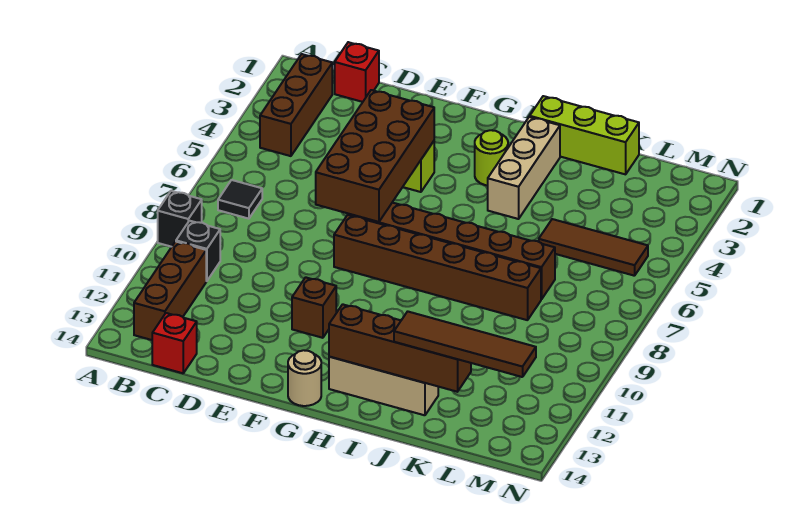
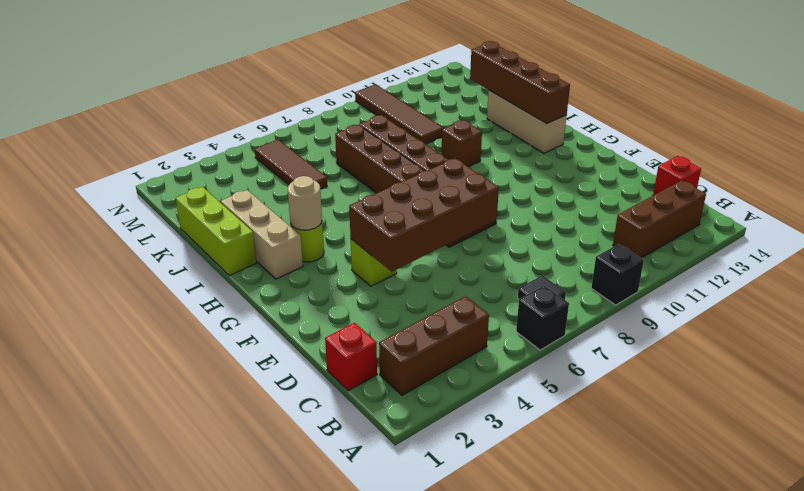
black brick B10 level 1 -> black brick A6 level 1
brown brick F11 level 1 -> brown brick I10 level 1
tan round brick G14 level 1 -> tan round brick H3 level 2
tan brick I2:I4 level 1 -> tan brick H2:J2 level 1
brown tile J13:M13 level 3 -> brown tile K10:N10 level 1

